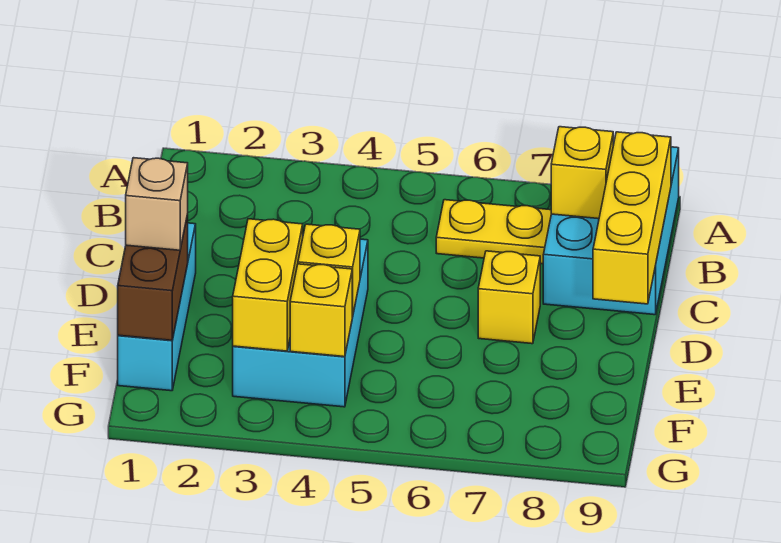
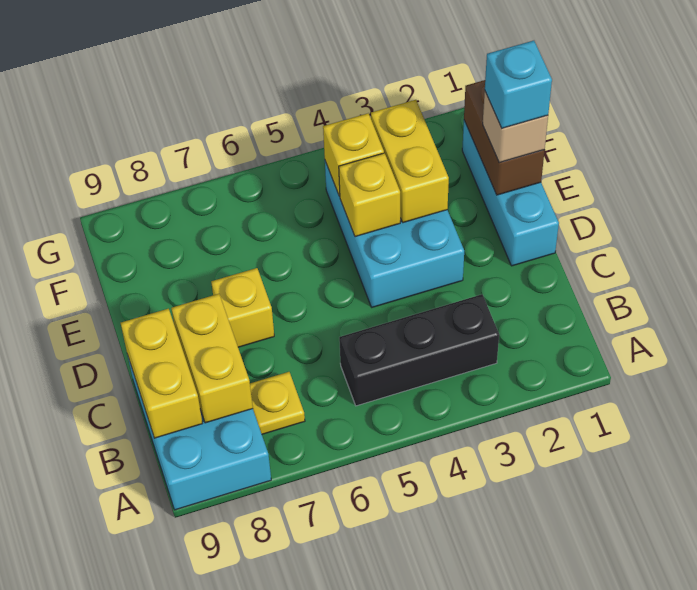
none -> black brick B3:B5 level 1
yellow plate B6:B7 level 1 -> yellow plate B7 level 1
yellow brick B8 level 2 -> yellow brick B8:C8 level 2
yellow brick B9:D9 level 2 -> yellow brick B9:C9 level 2
none -> cyan brick E1 level 4

